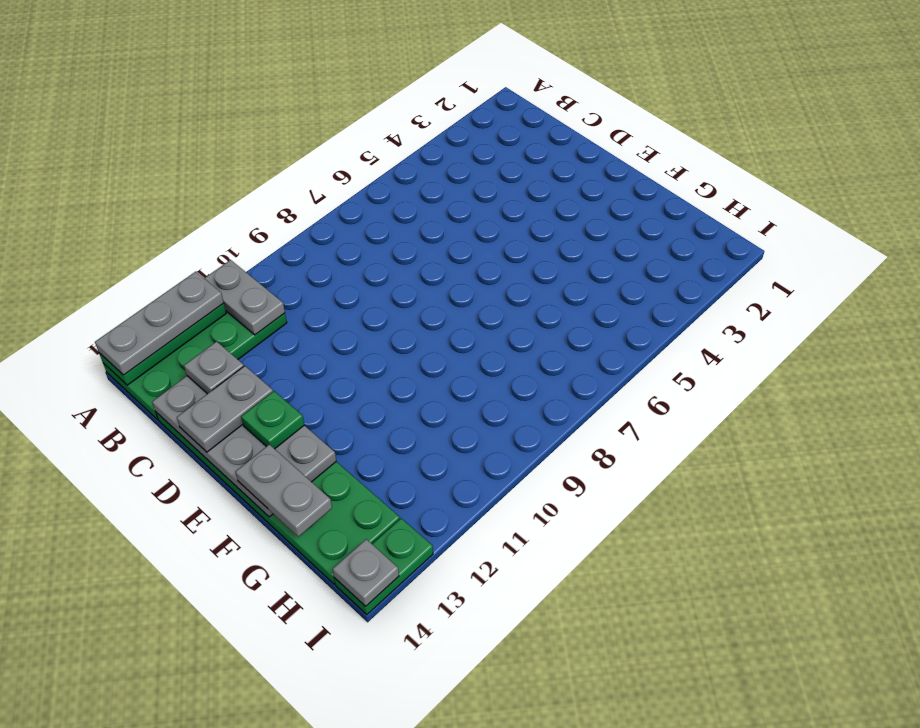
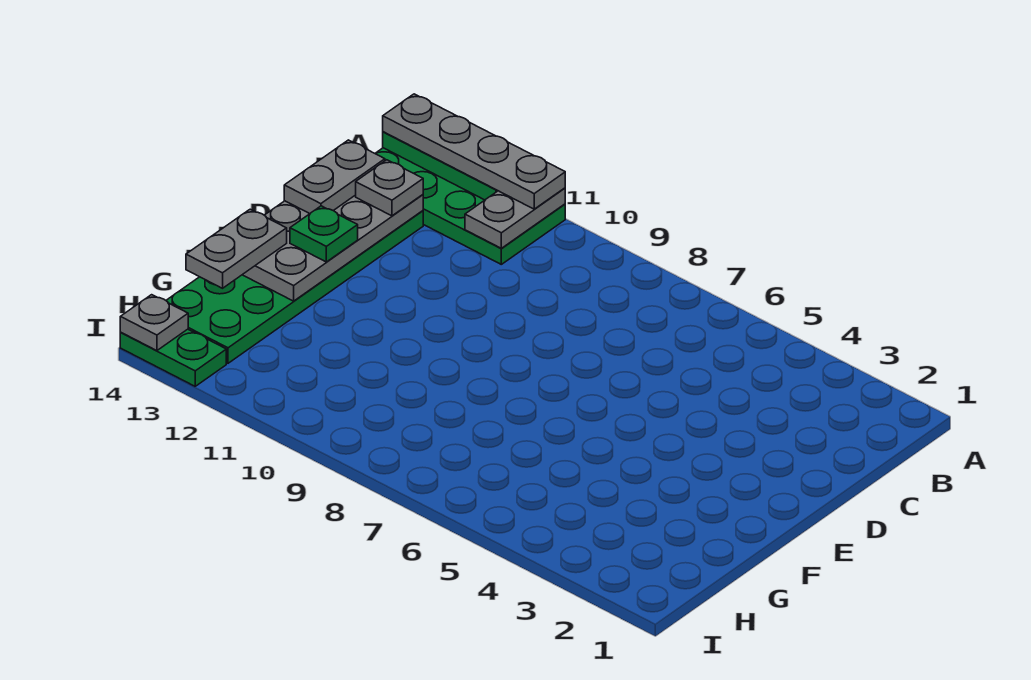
grey plate A12:A14 level 3 -> grey plate A11:A14 level 3
grey plate D13:D14 level 3 -> grey plate C14:D14 level 3

